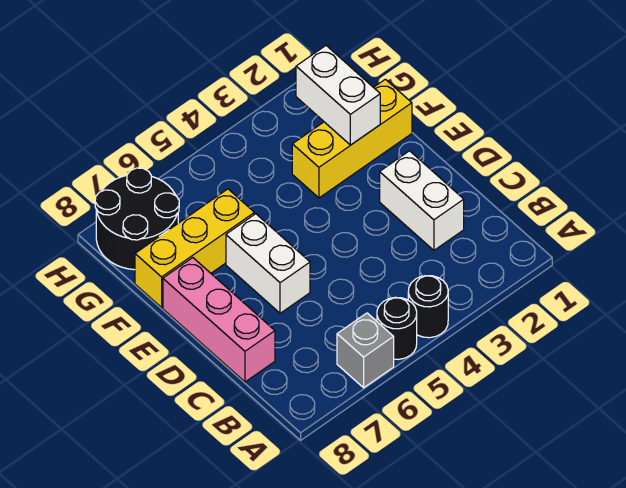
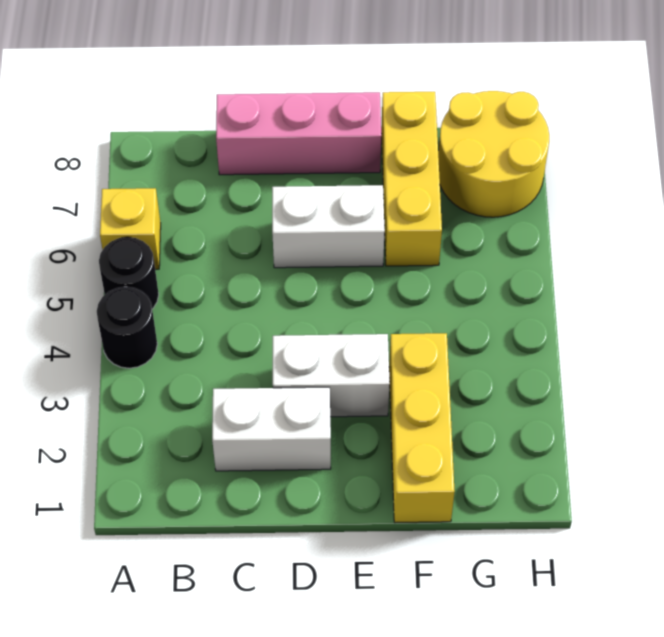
grey brick A6 level 1 -> yellow brick A6 level 1
white brick F2:G2 level 2 -> white brick D3:E3 level 1
black round brick G7:H8 level 1 -> yellow round brick G7:H8 level 1

